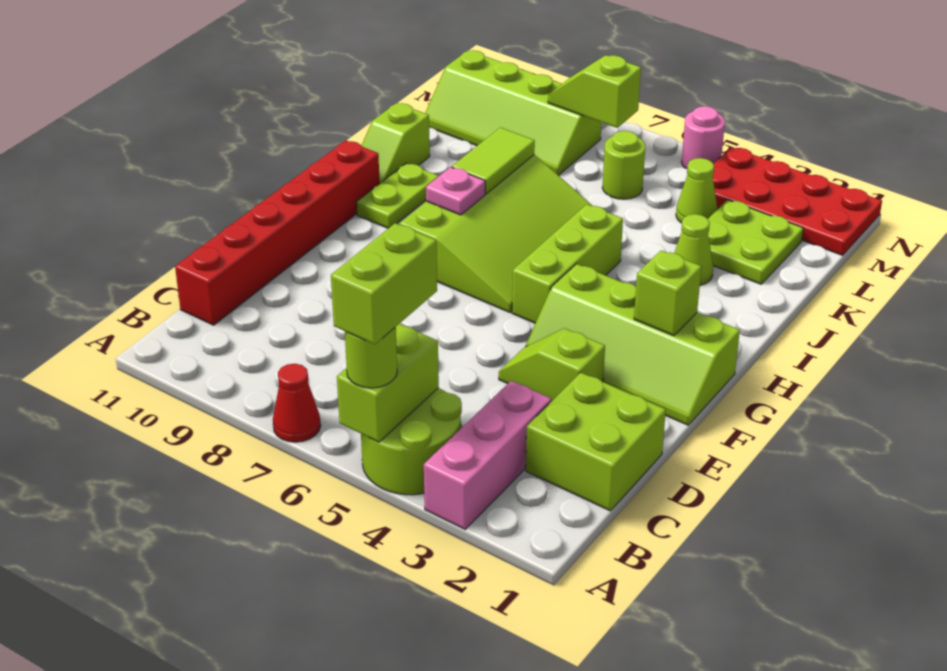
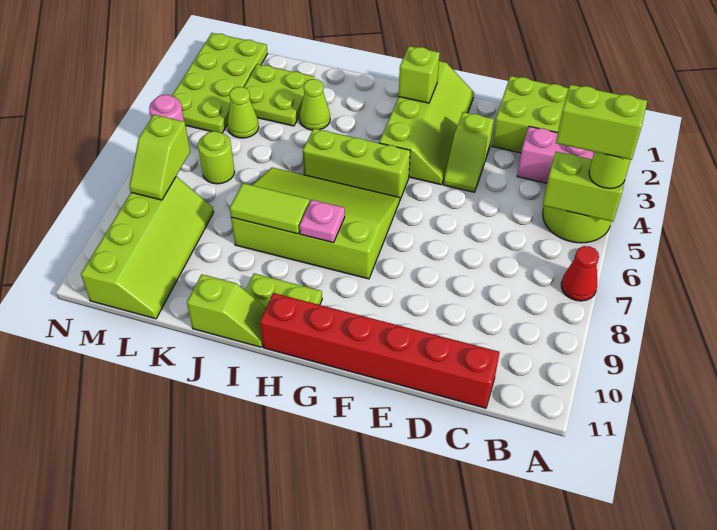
red plate M1:N4 level 1 -> lime plate M1:N4 level 1

